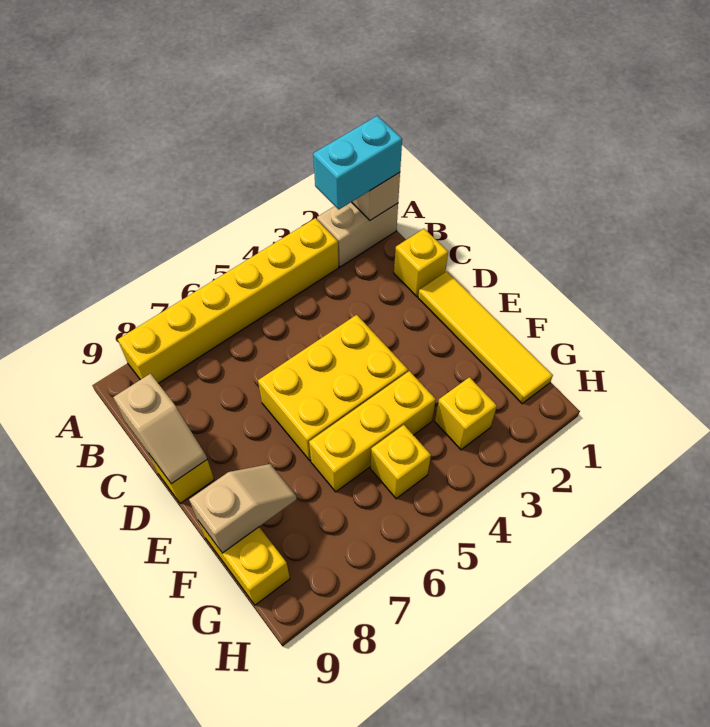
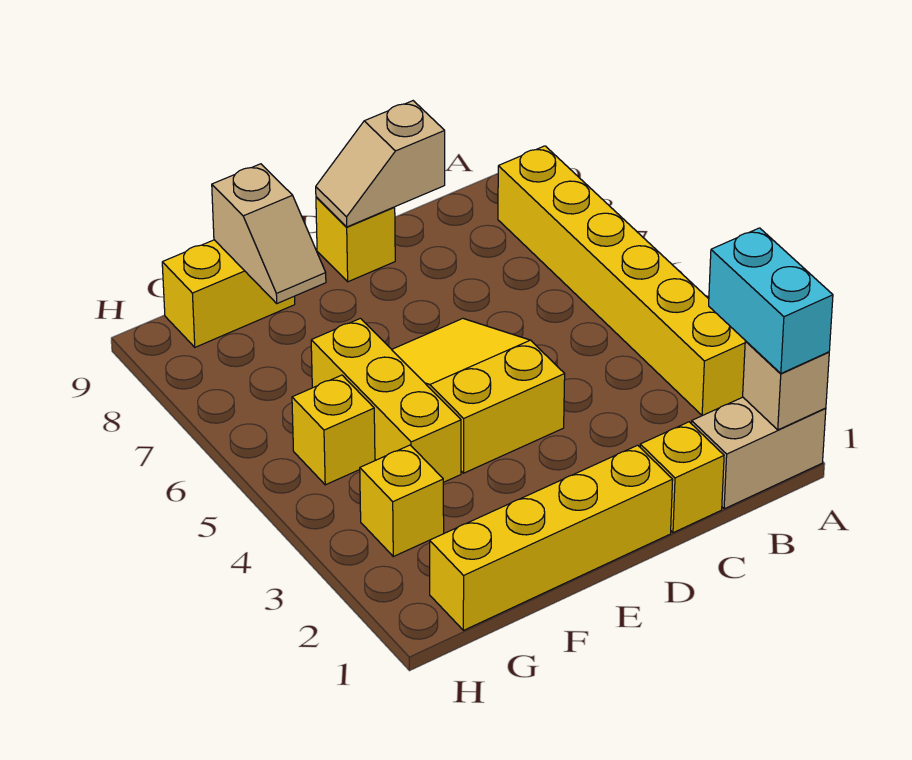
tan brick A1:A2 level 1 -> tan brick A1:B1 level 1
yellow tile D1:G1 level 1 -> yellow brick D1:G1 level 1
yellow brick D4:E6 level 1 -> yellow slope D4:E6 level 1 top 4

